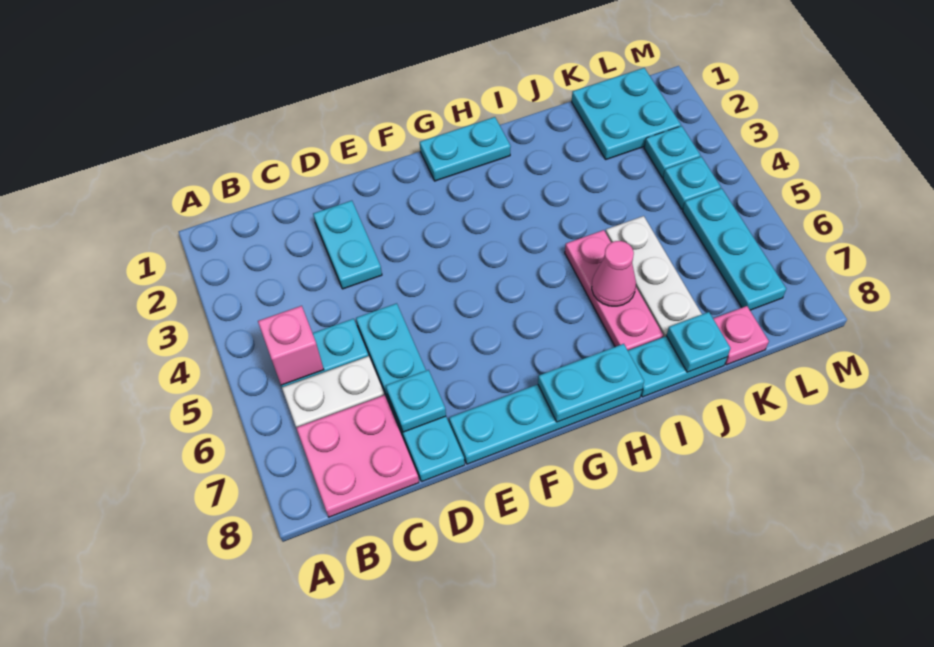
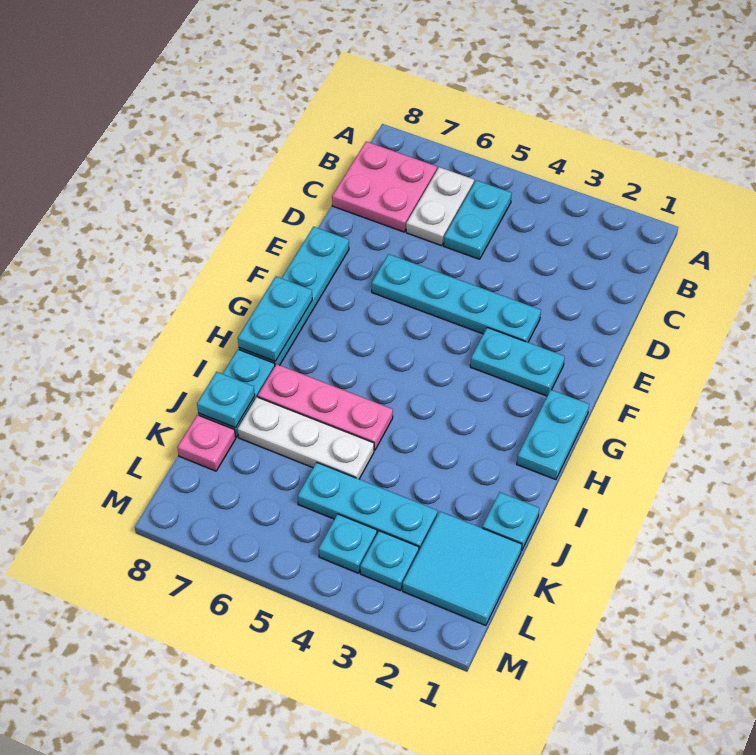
pink brick B5 level 2 -> none
cyan plate D2:D3 level 1 -> cyan plate F2:F3 level 1
cyan plate D5:D8 level 1 -> cyan plate E3:E6 level 1
cyan plate D7 level 2 -> cyan plate J1 level 1
pink cone I6 level 2 -> none
cyan plate K1:L2 level 1 -> cyan tile K1:L2 level 1
cyan plate L5:L7 level 1 -> cyan plate K3:K5 level 1

